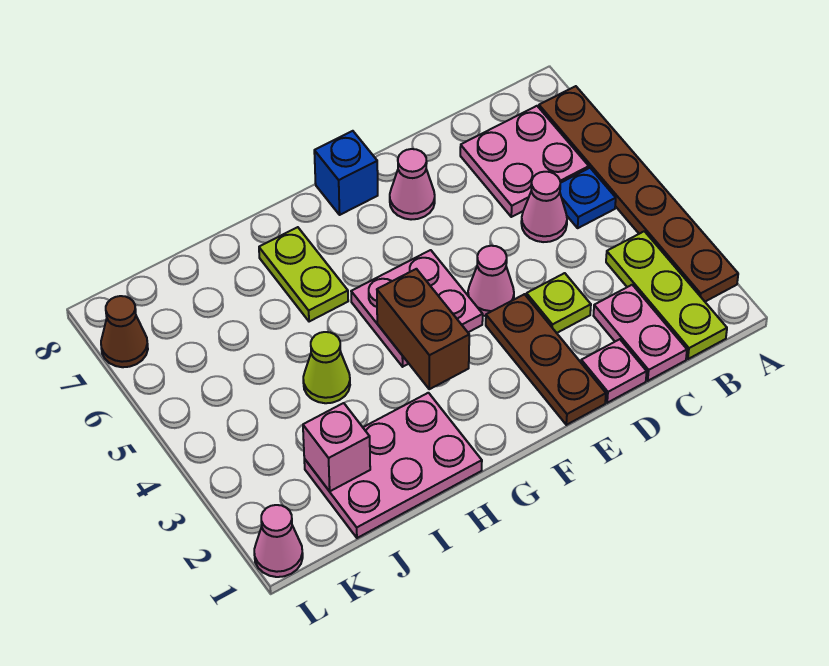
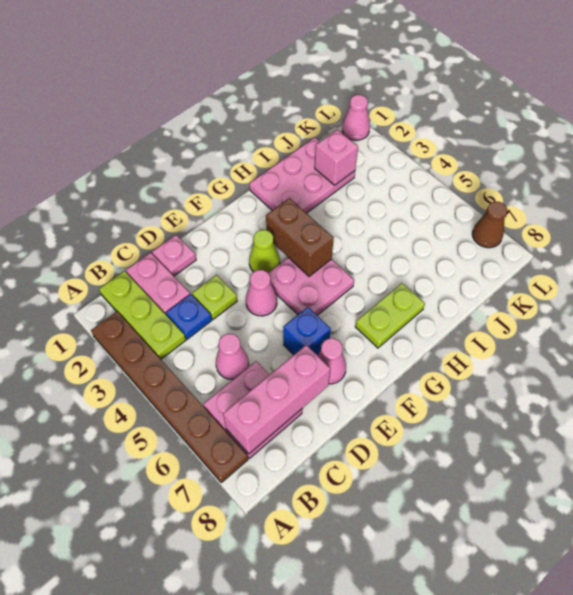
blue plate B5 level 1 -> blue plate C3 level 1
none -> pink brick B7:D7 level 2
brown plate E1:E3 level 1 -> none
blue brick F8 level 1 -> blue brick E6 level 1
lime plate H6:H7 level 1 -> lime plate G7:H7 level 1
lime cone I4 level 1 -> lime cone F3 level 1

